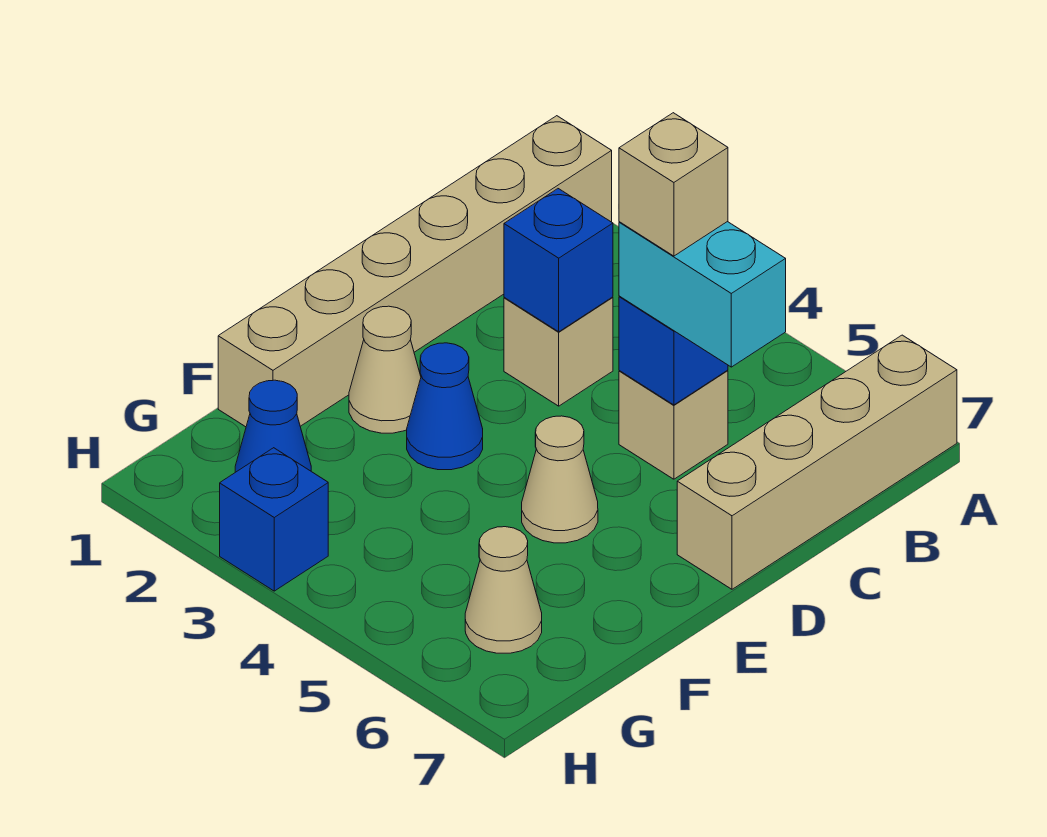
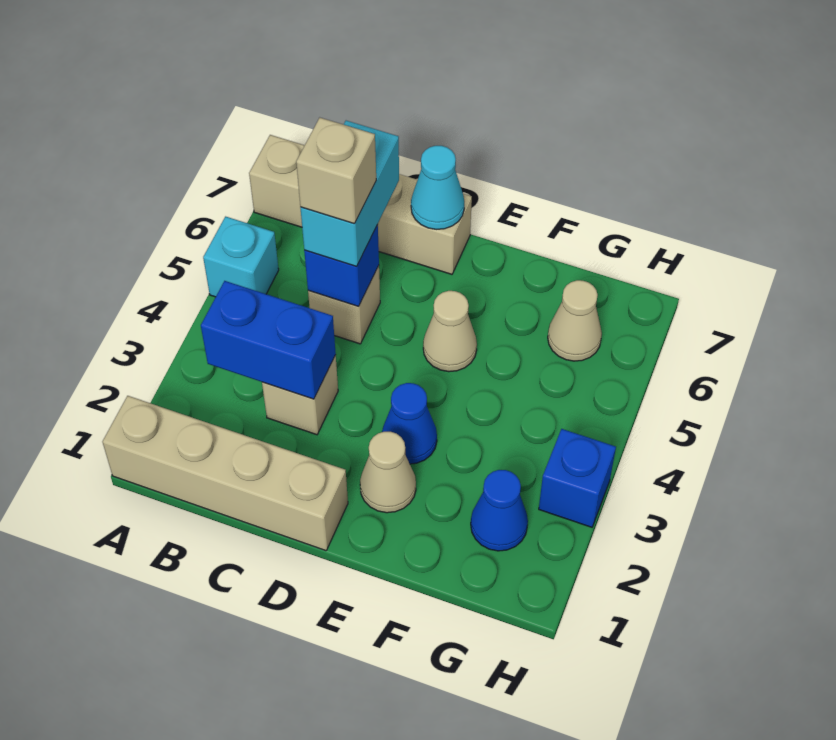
tan brick A1:F1 level 1 -> tan brick A1:D1 level 1
none -> cyan brick A5 level 1
blue brick C3 level 2 -> blue brick B3:C3 level 2
none -> cyan cone D7 level 2

